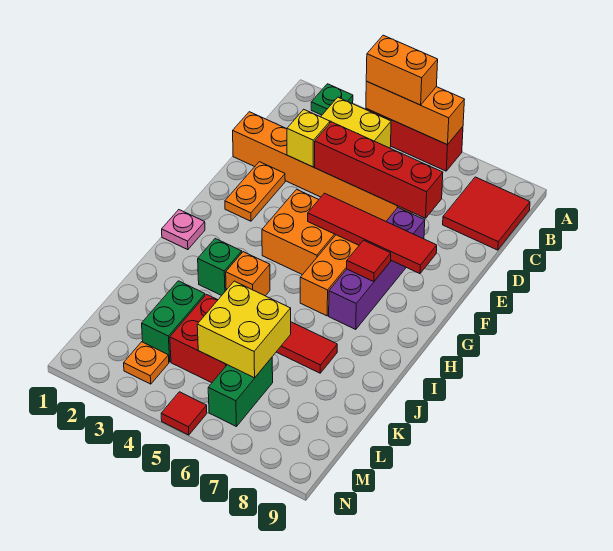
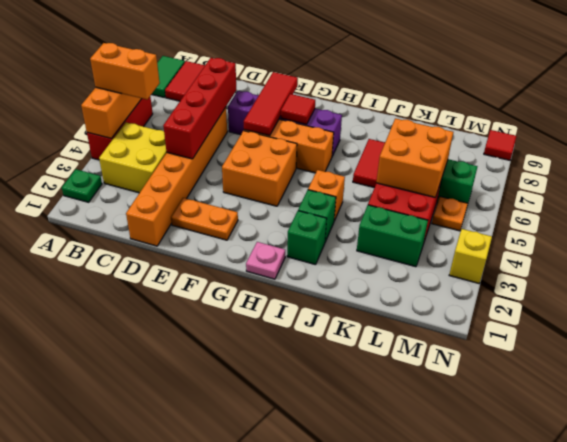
orange brick A4:A5 level 3 -> orange brick A5:B5 level 3
none -> green tile A8:A9 level 1
yellow brick D3 level 2 -> yellow brick N3 level 1
red tile F5:F8 level 2 -> red tile F6:F8 level 2
none -> green brick I2 level 1
yellow brick K5:L6 level 2 -> orange brick K5:L6 level 2
orange plate M3 level 1 -> orange plate M5 level 1
red tile N5 level 1 -> red tile N9 level 1

